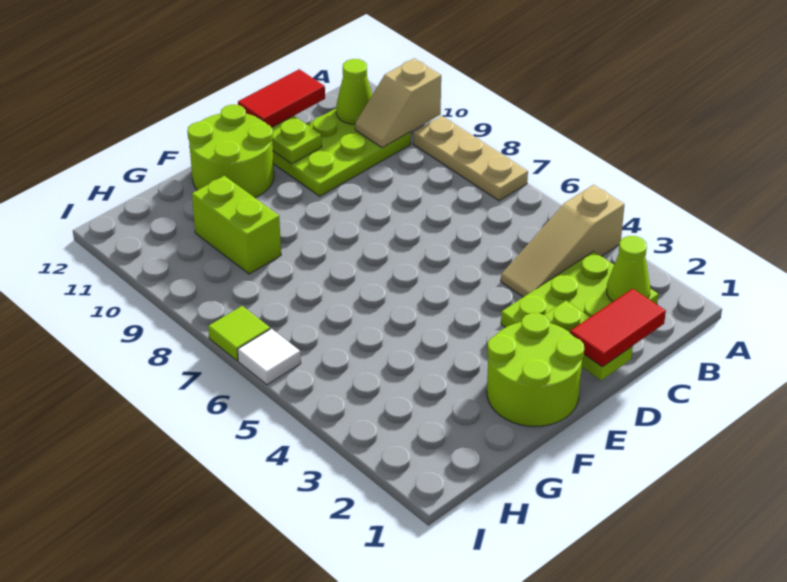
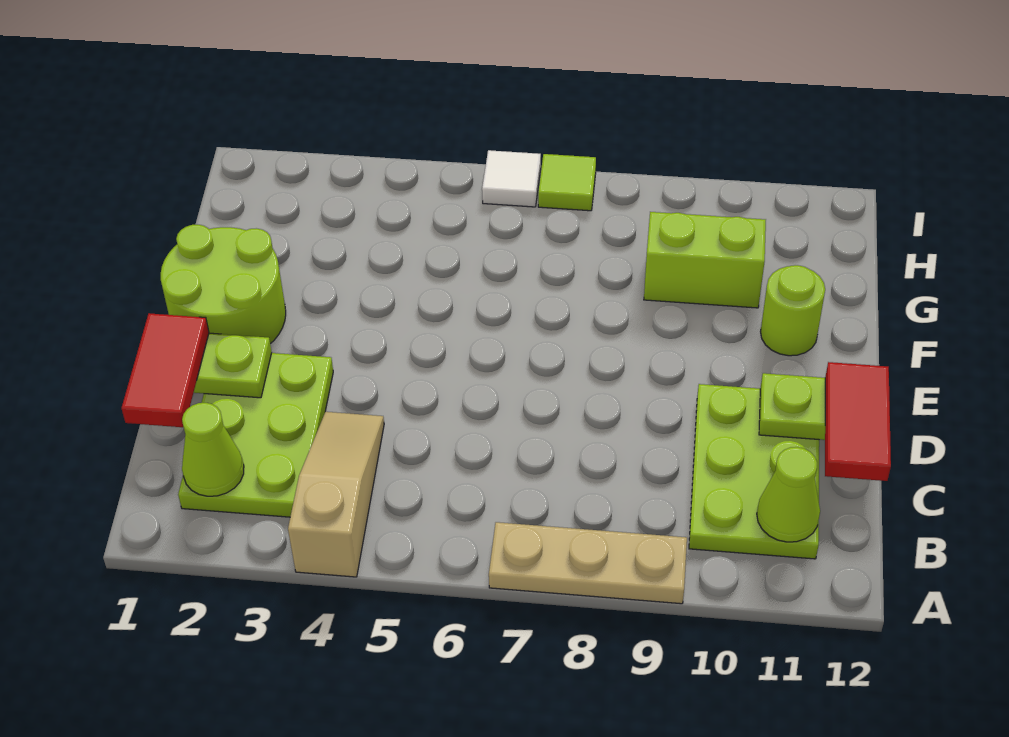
tan slope A10:B10 level 2 top A -> none
lime round brick E11:F12 level 1 -> lime round brick F11 level 1

